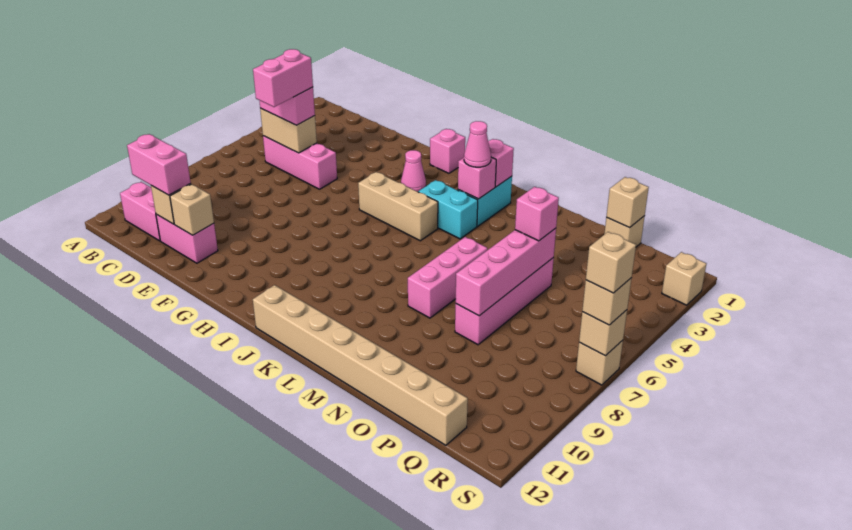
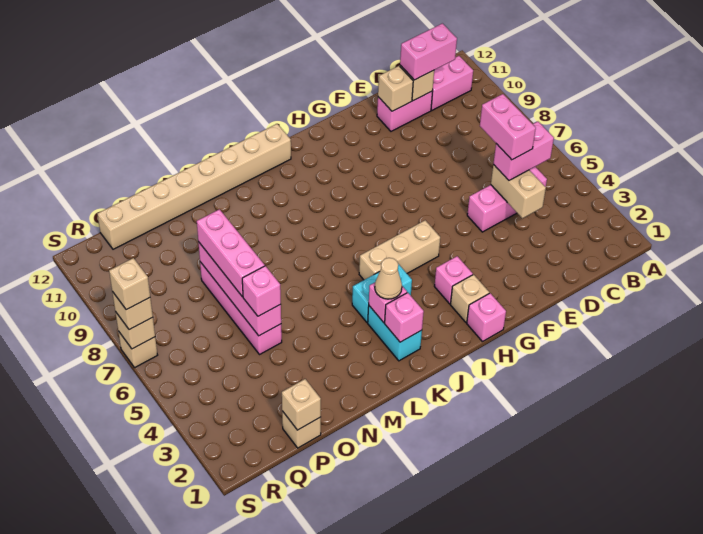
tan brick C5:D5 level 2 -> tan brick D4:D5 level 2
pink cone H3 level 1 -> pink brick H3 level 1
pink cone K3 level 3 -> tan cone K3 level 3
pink brick M6:M8 level 1 -> pink brick O6:O8 level 3
tan brick S2 level 1 -> tan brick H2 level 1

